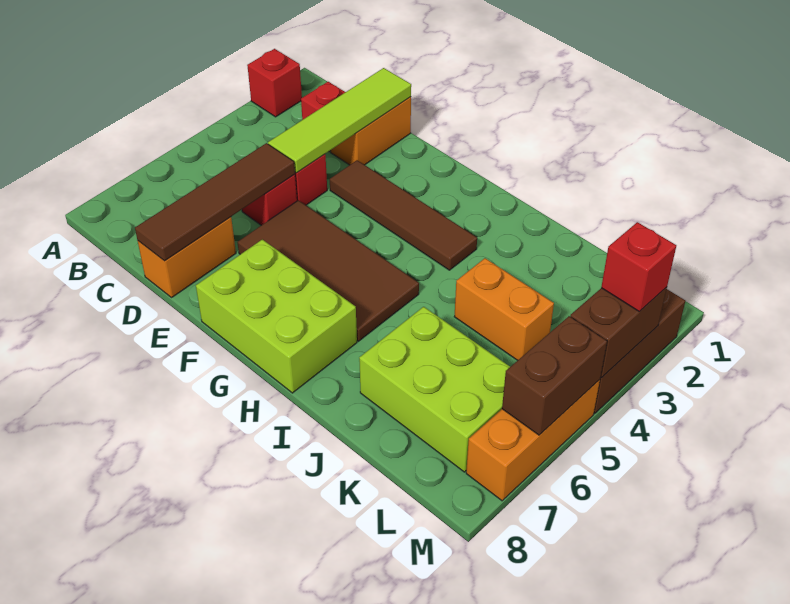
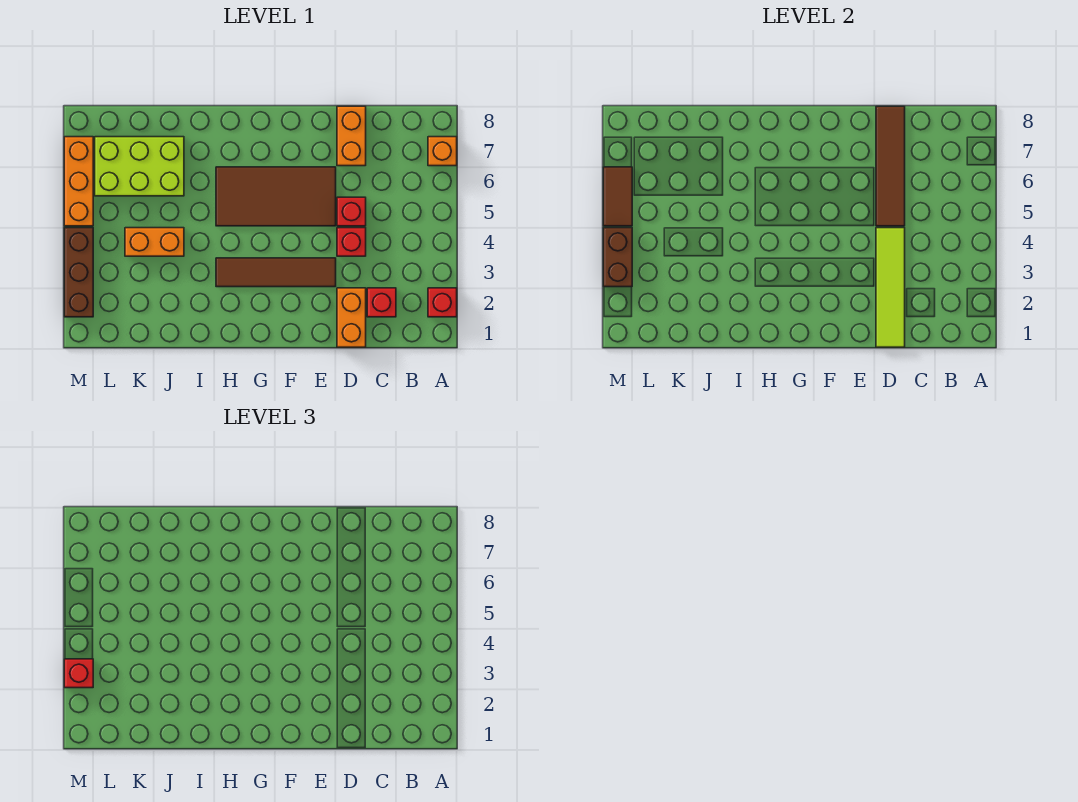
none -> orange brick A7 level 1
lime brick F7:H8 level 1 -> none
brown brick M5:M6 level 2 -> brown tile M5:M6 level 2

